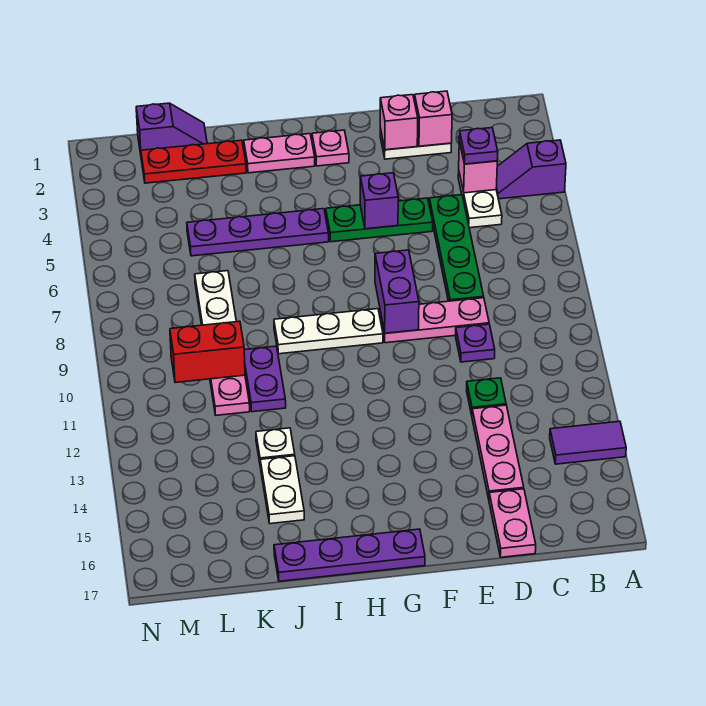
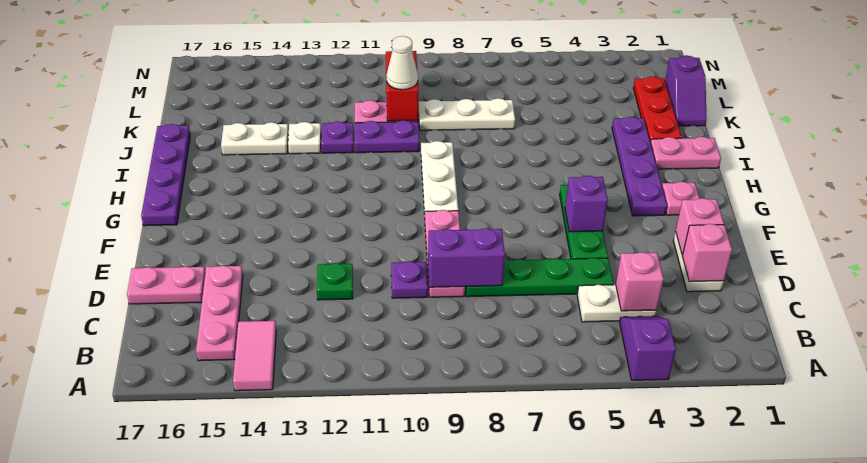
purple tile A14:B14 level 1 -> pink tile A14:B14 level 1
purple plate C4 level 3 -> purple plate J12 level 1
pink plate D13:D15 level 1 -> pink plate B15:D15 level 1
purple brick F8:F9 level 2 -> purple brick D8:D9 level 2
pink plate H2:I2 level 1 -> pink plate I1:I2 level 1
purple plate H5:K5 level 1 -> purple plate G3:J3 level 1
none -> white cone K10 level 3

